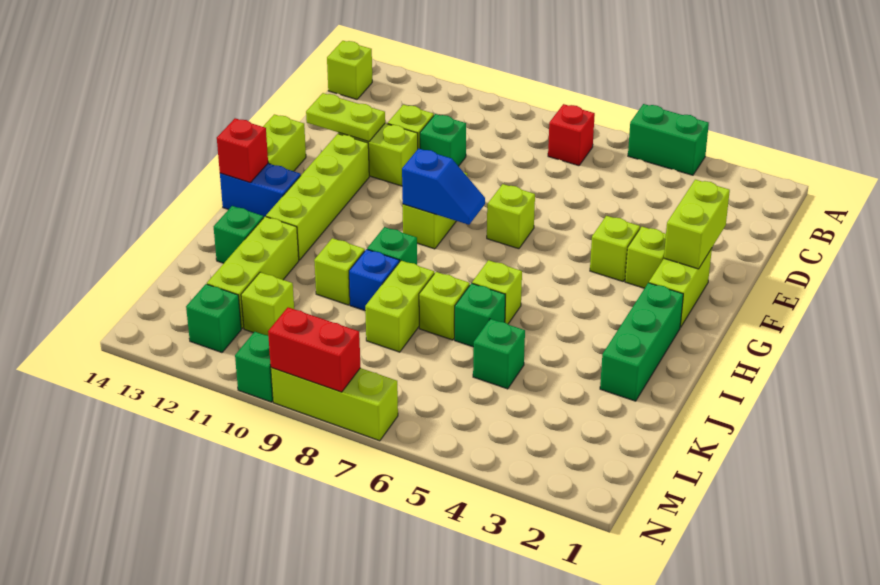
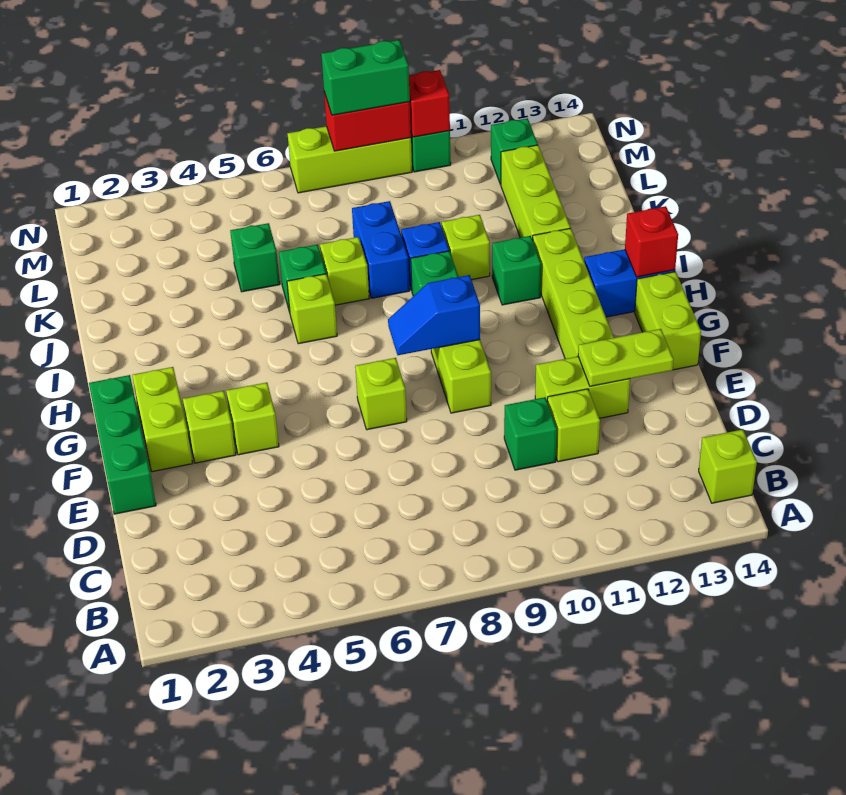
green brick A4:A5 level 1 -> green brick N8:N9 level 3
red brick B7 level 1 -> red brick N10 level 2
lime brick E2:F2 level 2 -> none
green brick H2:J2 level 1 -> green brick E1:G1 level 1
lime brick J8:K8 level 1 -> blue brick J8:K8 level 1
green brick J13 level 1 -> green brick I11 level 1
lime brick L11 level 1 -> none

